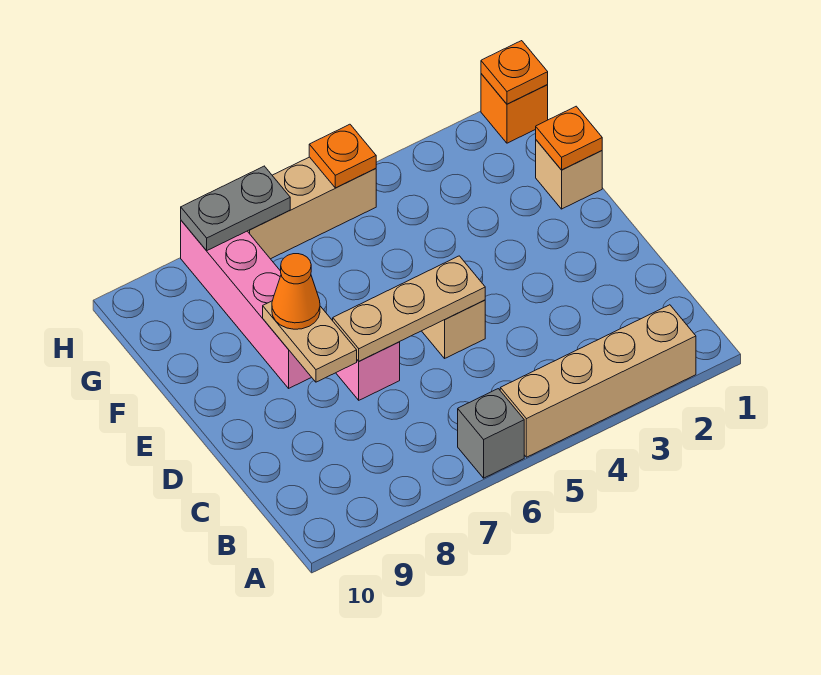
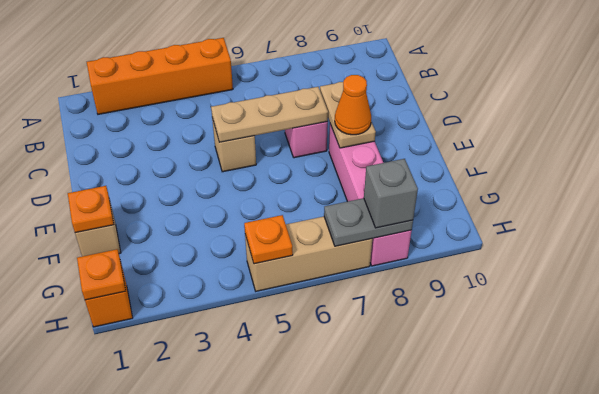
tan brick A2:A5 level 1 -> orange brick A2:A5 level 1
grey brick A6 level 1 -> grey brick H8 level 3

